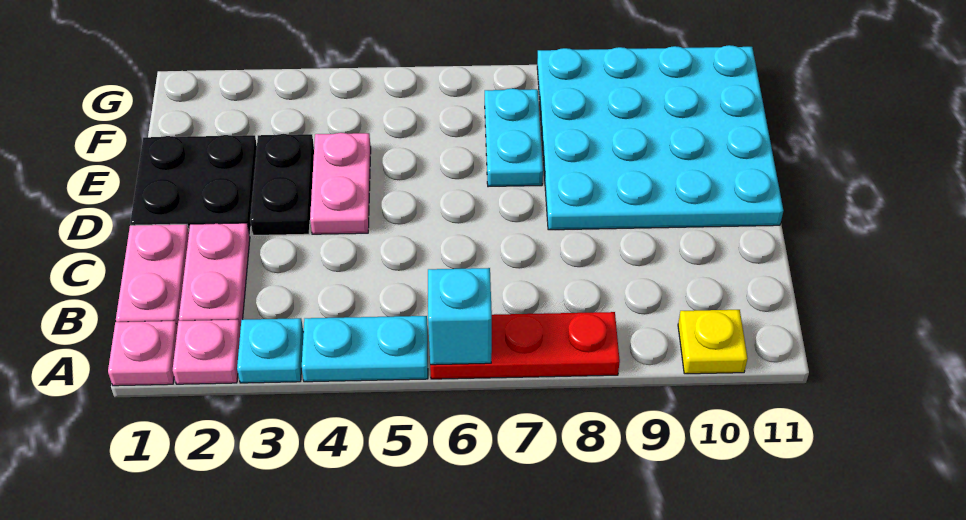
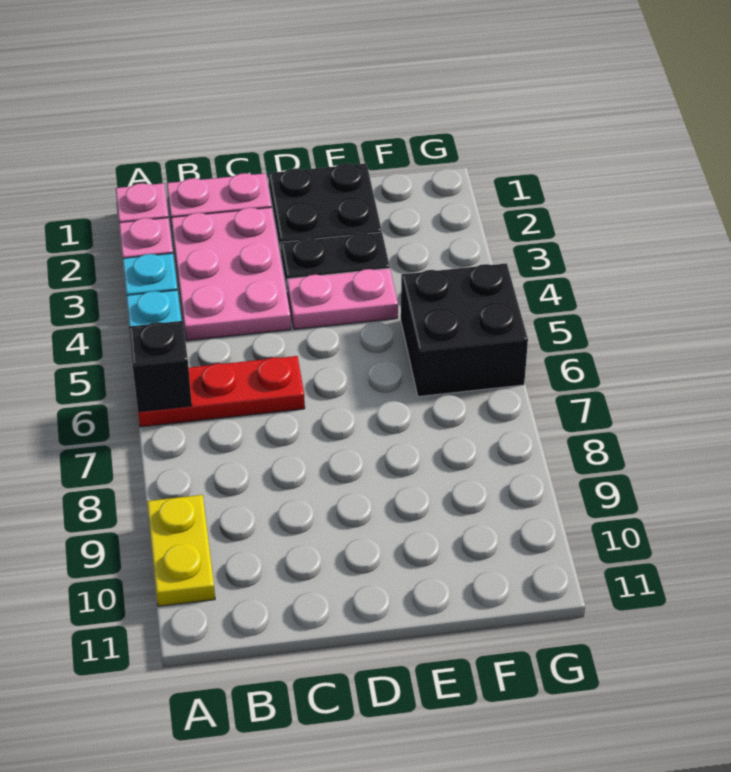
red plate A6:A8 level 1 -> red plate A6:C6 level 1
cyan brick A6 level 2 -> black brick A6 level 2
yellow plate A10 level 1 -> yellow plate A9:A10 level 1
pink plate B2:C2 level 1 -> pink plate B2:C4 level 1
cyan plate D8:G11 level 1 -> none
cyan plate E7:F7 level 1 -> none
none -> black brick F5:G6 level 1

